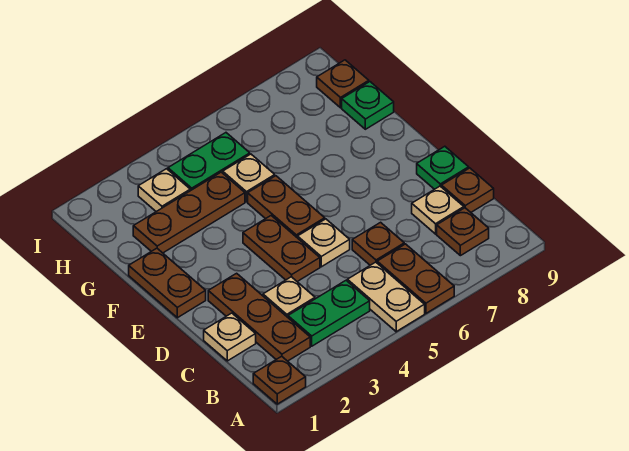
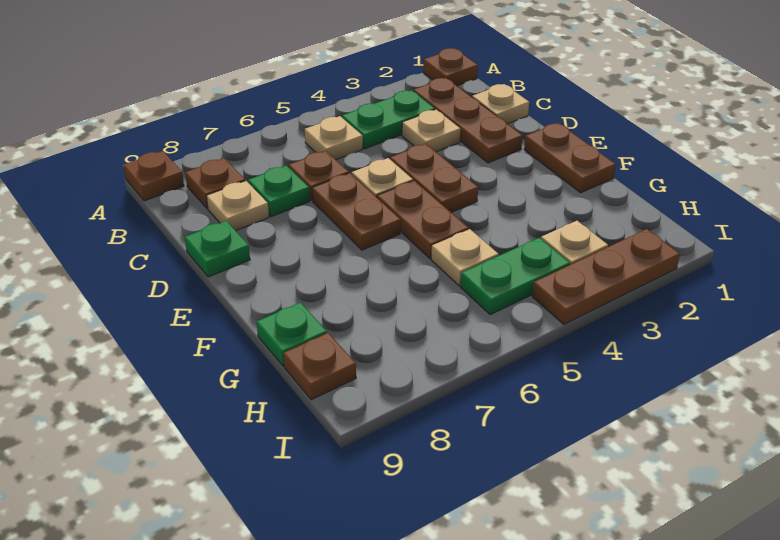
tan plate A5:B5 level 1 -> tan plate B5 level 1
brown plate A6:B6 level 1 -> brown plate D6:E6 level 1
none -> green plate C7 level 1
brown plate C9 level 1 -> brown plate A9 level 1
brown plate G2:G4 level 1 -> brown plate I2:I4 level 1

